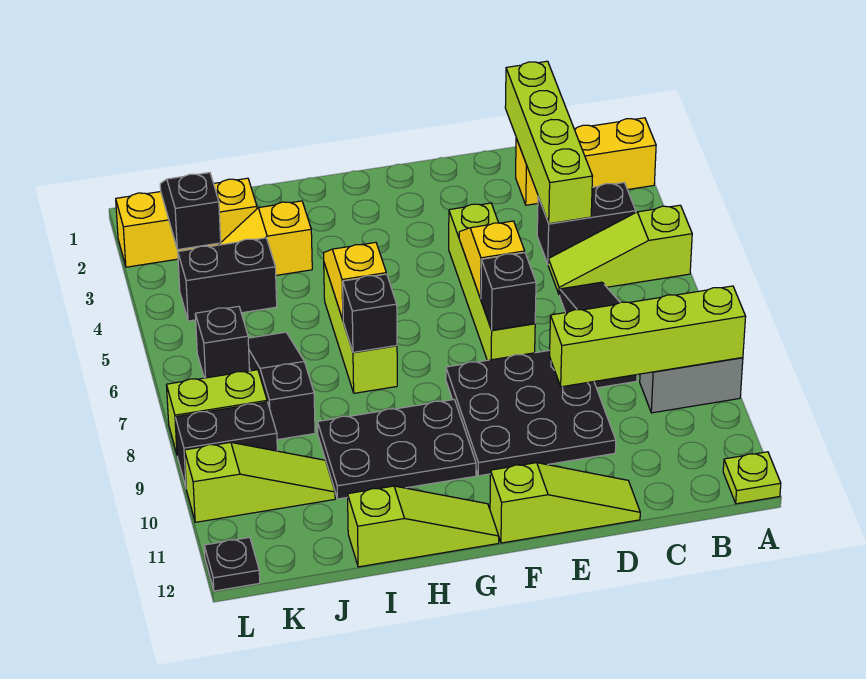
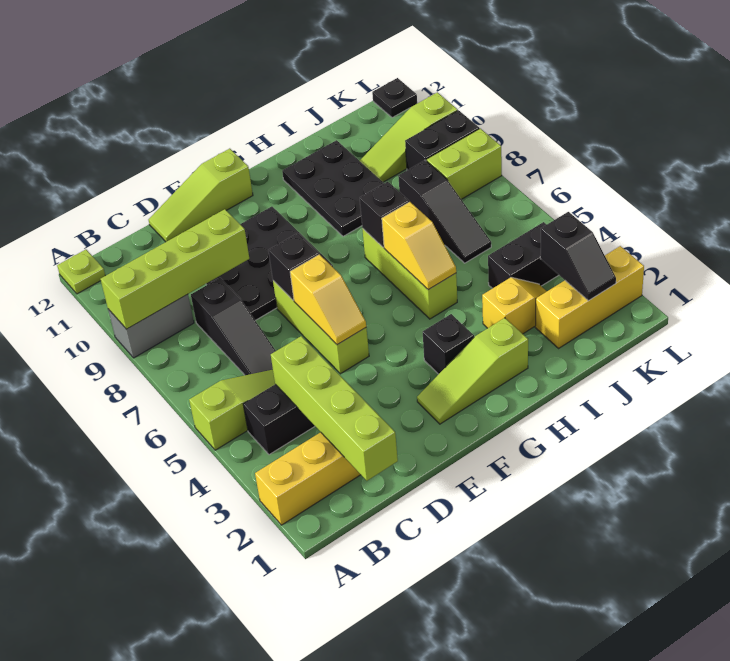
lime brick E4:E7 level 1 -> lime brick E5:E7 level 1
black plate G9:I10 level 1 -> black plate H9:I11 level 1
lime slope G12:I12 level 1 top I -> lime slope F2:H2 level 1 top H
black brick K6 level 1 -> black brick G3 level 1

